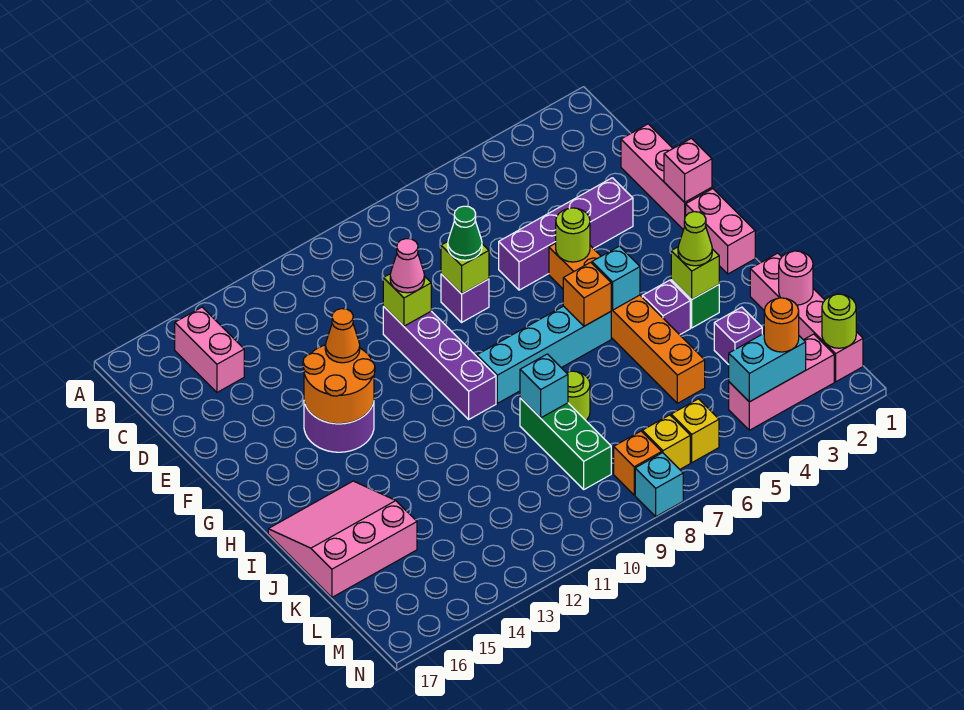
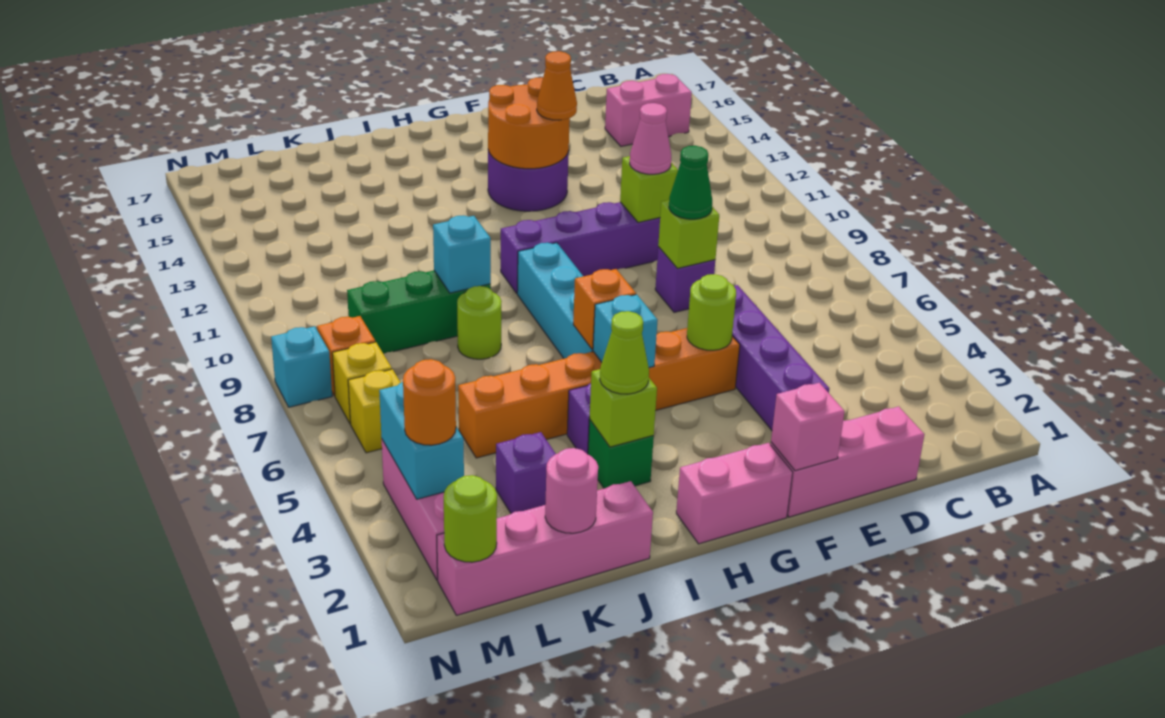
pink slope I15:K17 level 1 top K -> none

